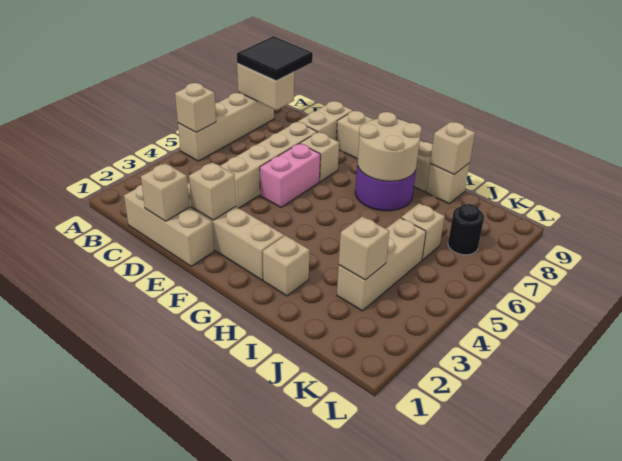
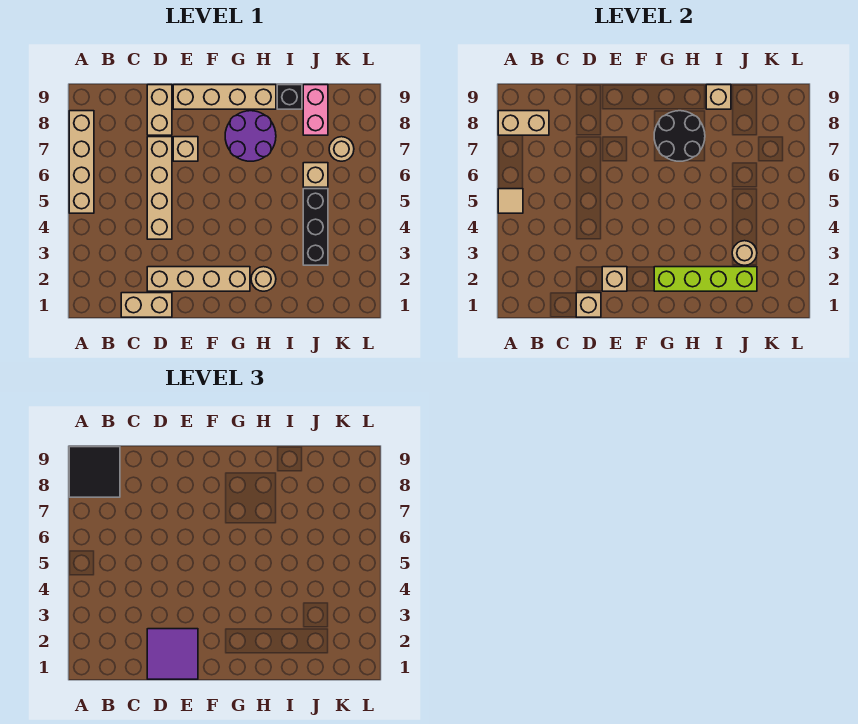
tan brick A5 level 2 -> tan tile A5 level 2
tan brick C1:E1 level 1 -> tan brick C1:D1 level 1
none -> purple tile D1:E2 level 3
pink brick E5:E6 level 1 -> pink brick J8:J9 level 1
none -> lime brick G2:J2 level 2
tan round brick G7:H8 level 2 -> black round brick G7:H8 level 2
tan brick H2 level 1 -> tan round brick H2 level 1
tan brick I9 level 1 -> black brick I9 level 1
tan brick J3:J5 level 1 -> black brick J3:J5 level 1
tan brick J3 level 2 -> tan round brick J3 level 2
black round brick K7 level 1 -> tan round brick K7 level 1

